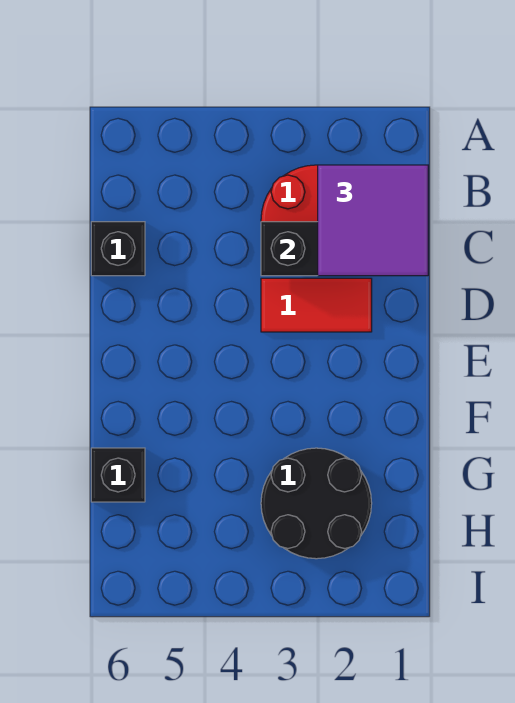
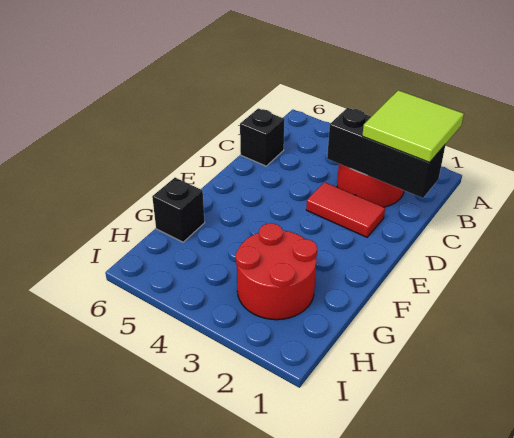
purple tile B1:C2 level 3 -> lime tile B1:C2 level 3
black round brick G2:H3 level 1 -> red round brick G2:H3 level 1

